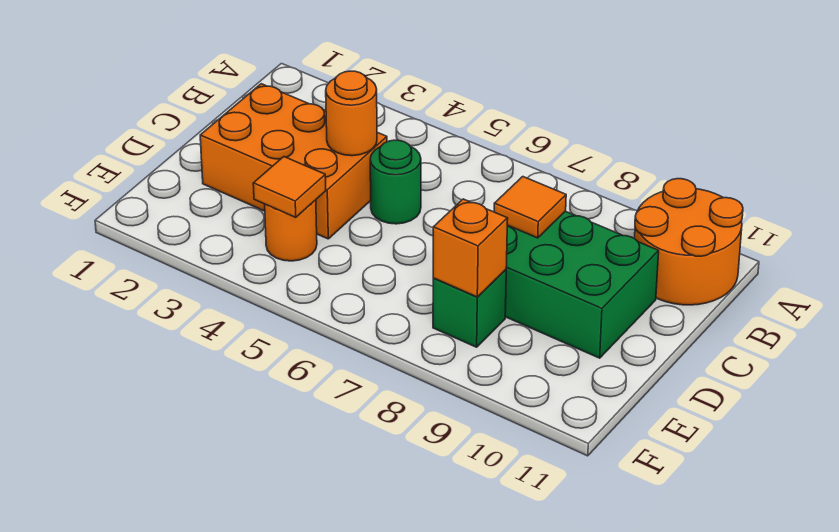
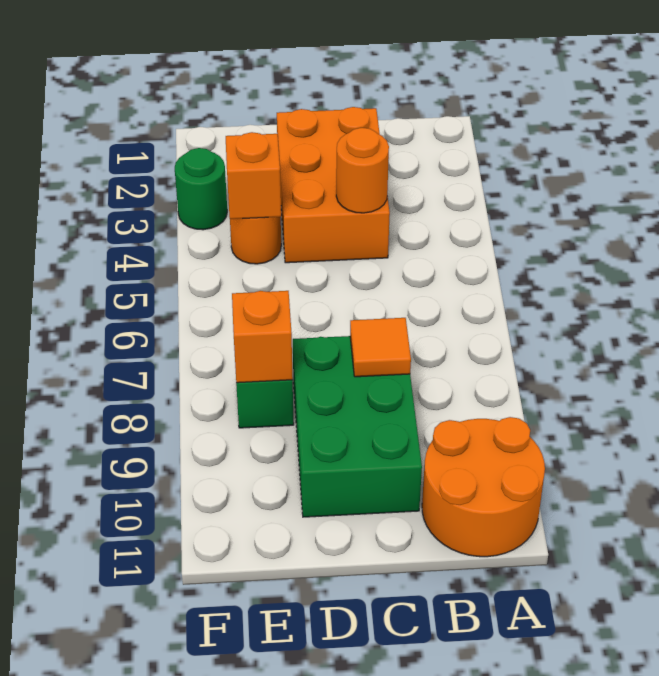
green round brick C5 level 1 -> green round brick F3 level 1
orange tile E4 level 2 -> orange brick E4 level 2

